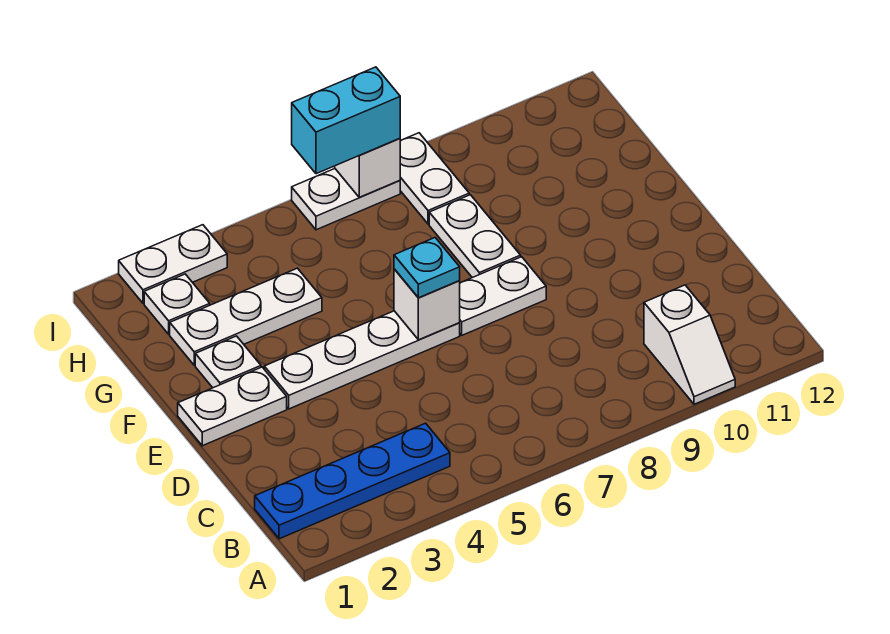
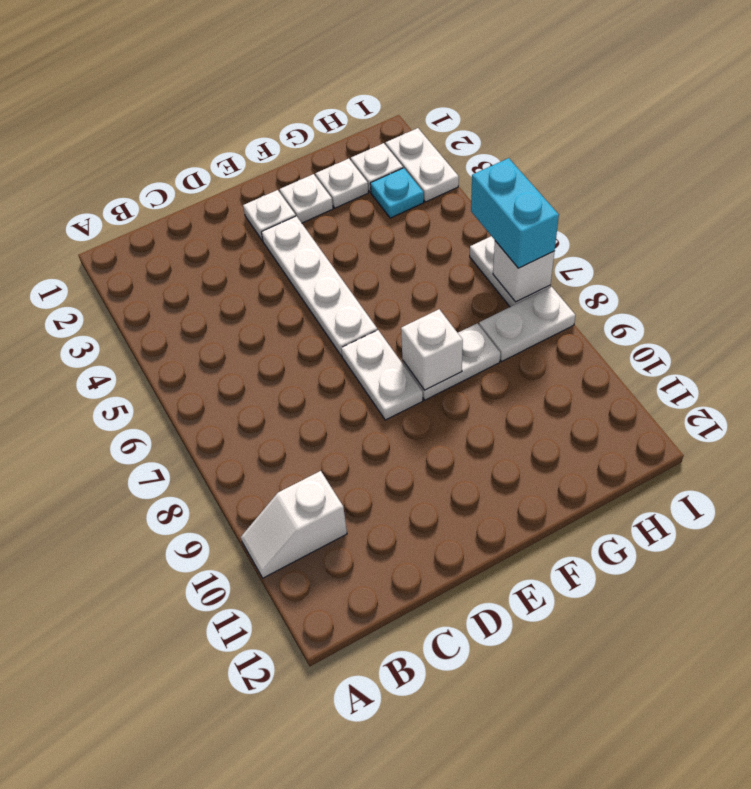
blue plate B1:B4 level 1 -> none
white plate E1:E2 level 1 -> white plate E2 level 1
white brick E6 level 2 -> white brick F8 level 2
cyan plate E6 level 3 -> cyan plate H3 level 1
white plate G2:G4 level 1 -> white plate G2 level 1

